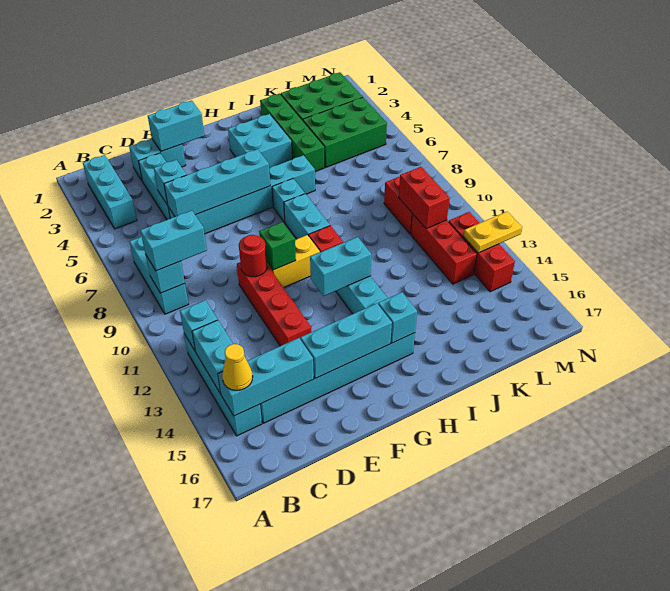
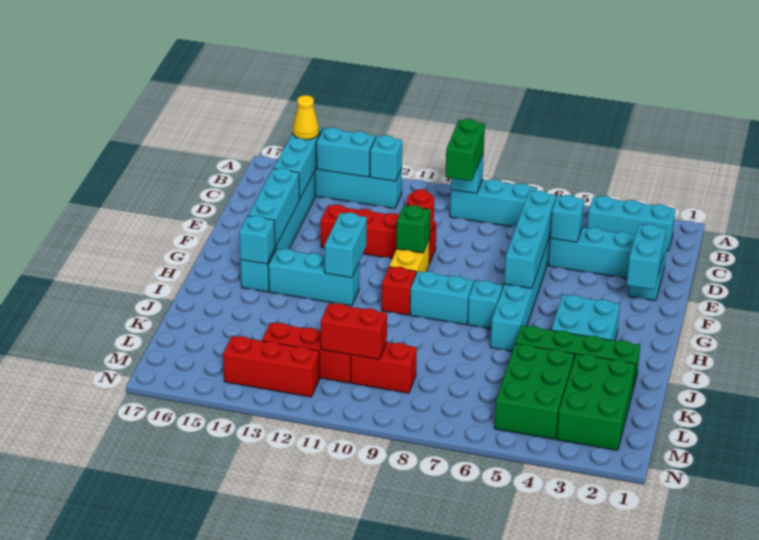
cyan brick B9:C9 level 3 -> green brick B9:C9 level 3
yellow plate M13:N13 level 2 -> none

